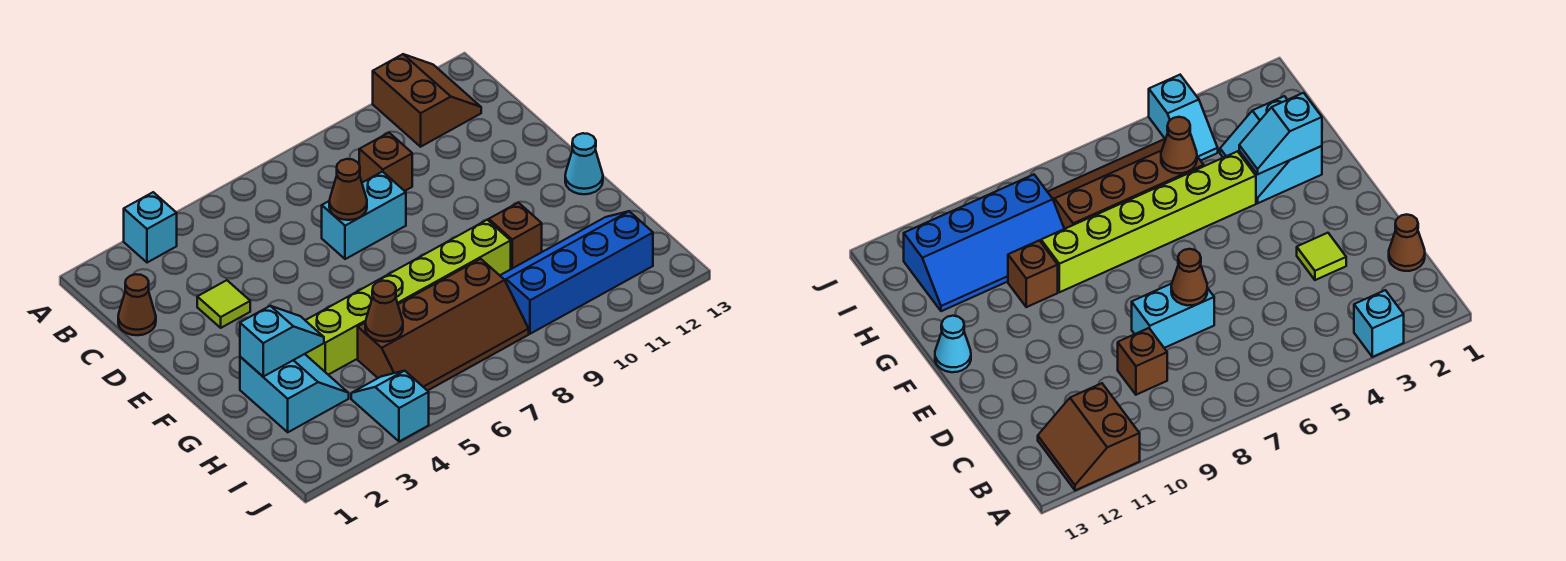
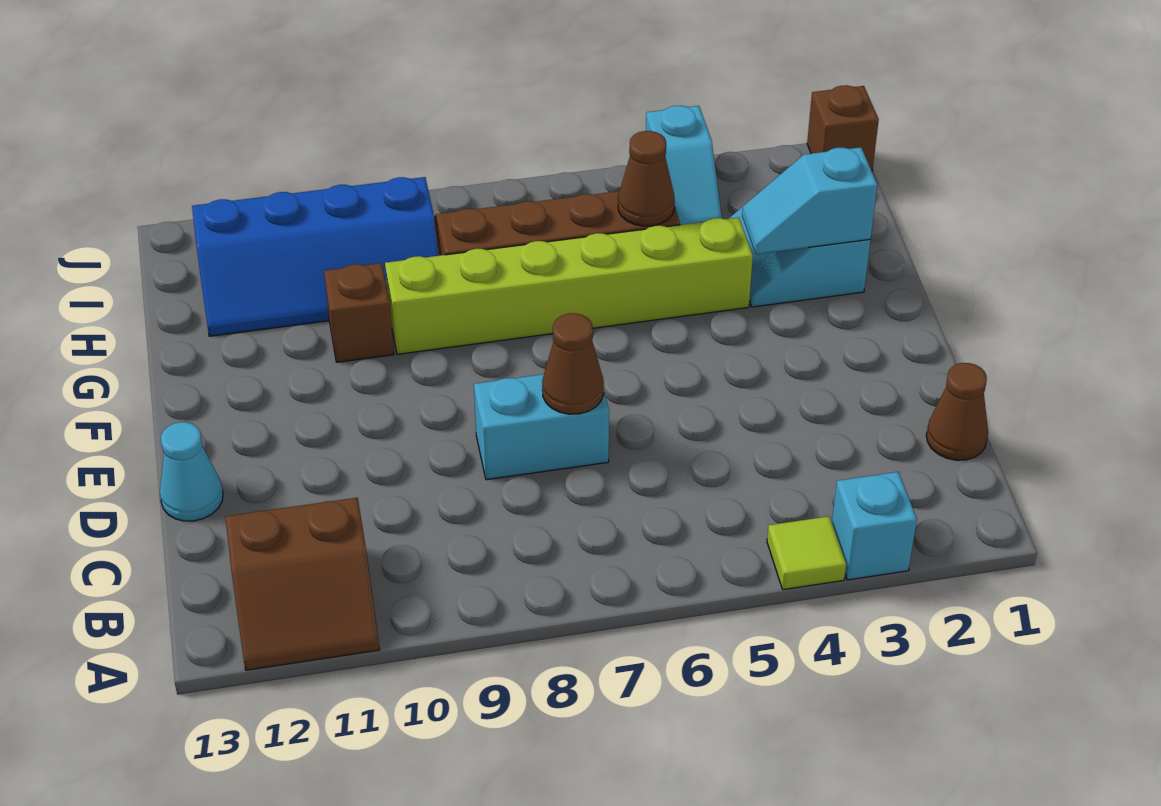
brown slope A11:B12 level 1 top 11 -> brown slope A11:B12 level 1 top B
brown brick C9 level 1 -> brown brick J1 level 1
lime tile D3 level 1 -> lime tile A4 level 1
cyan cone F13 level 1 -> cyan cone D13 level 1

